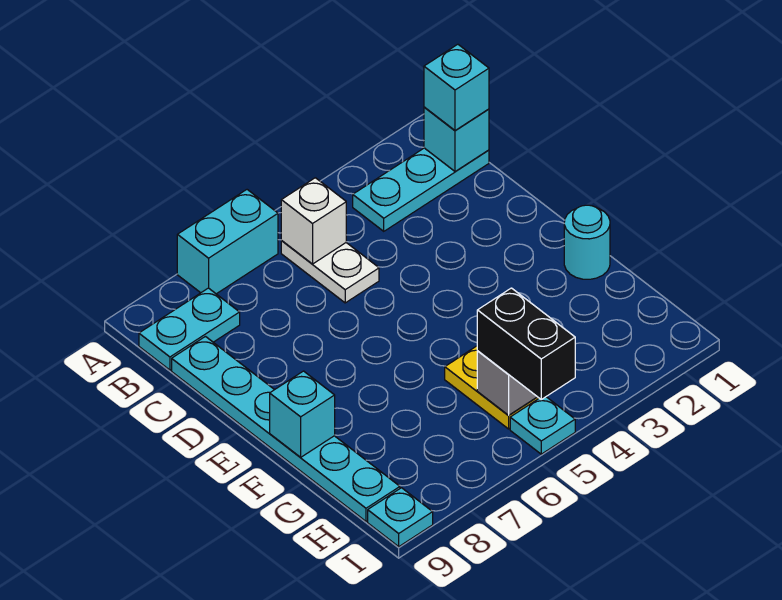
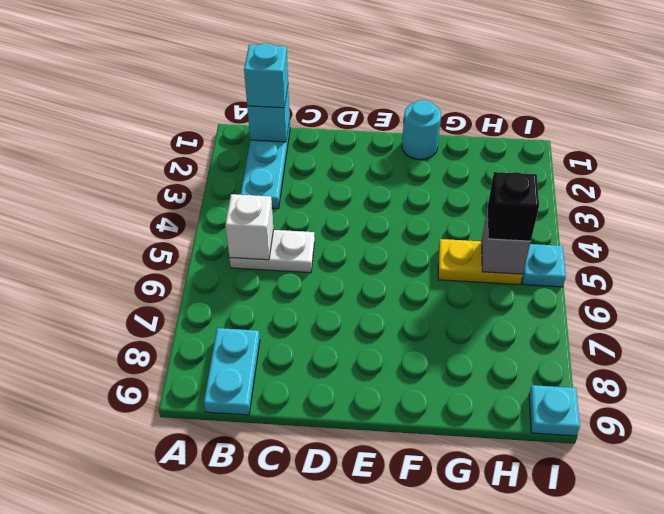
cyan brick A6:A7 level 1 -> none
cyan plate C9:H9 level 1 -> none
cyan brick F9 level 2 -> none
black brick H5:I5 level 3 -> black brick H5 level 3

